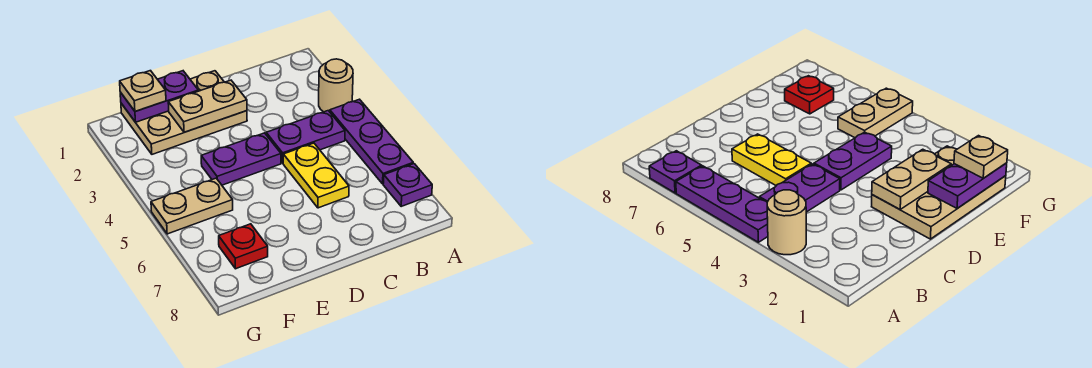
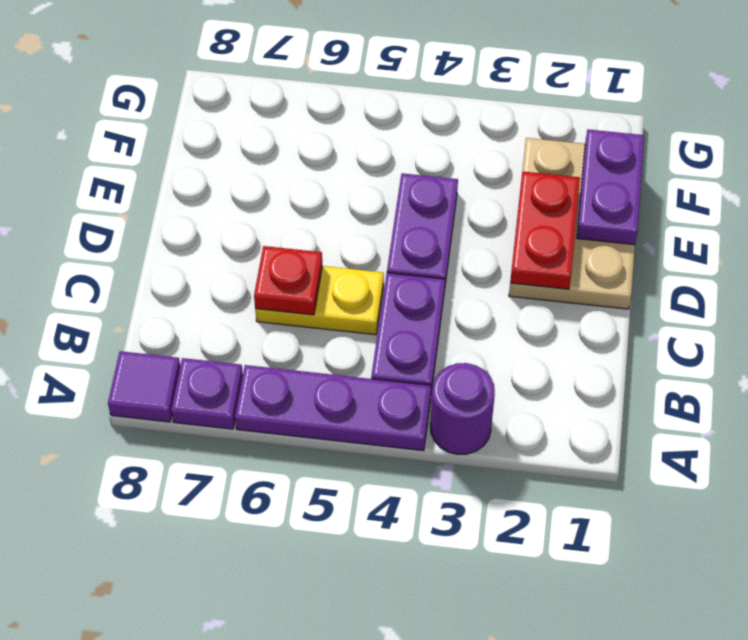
tan round brick A3 level 1 -> purple round brick A3 level 1
none -> purple tile A8 level 1
tan plate D2:E2 level 2 -> red plate D2:E2 level 2
tan plate F1 level 3 -> none
tan plate F5:G5 level 1 -> none
red plate F7 level 1 -> red plate C6 level 2

